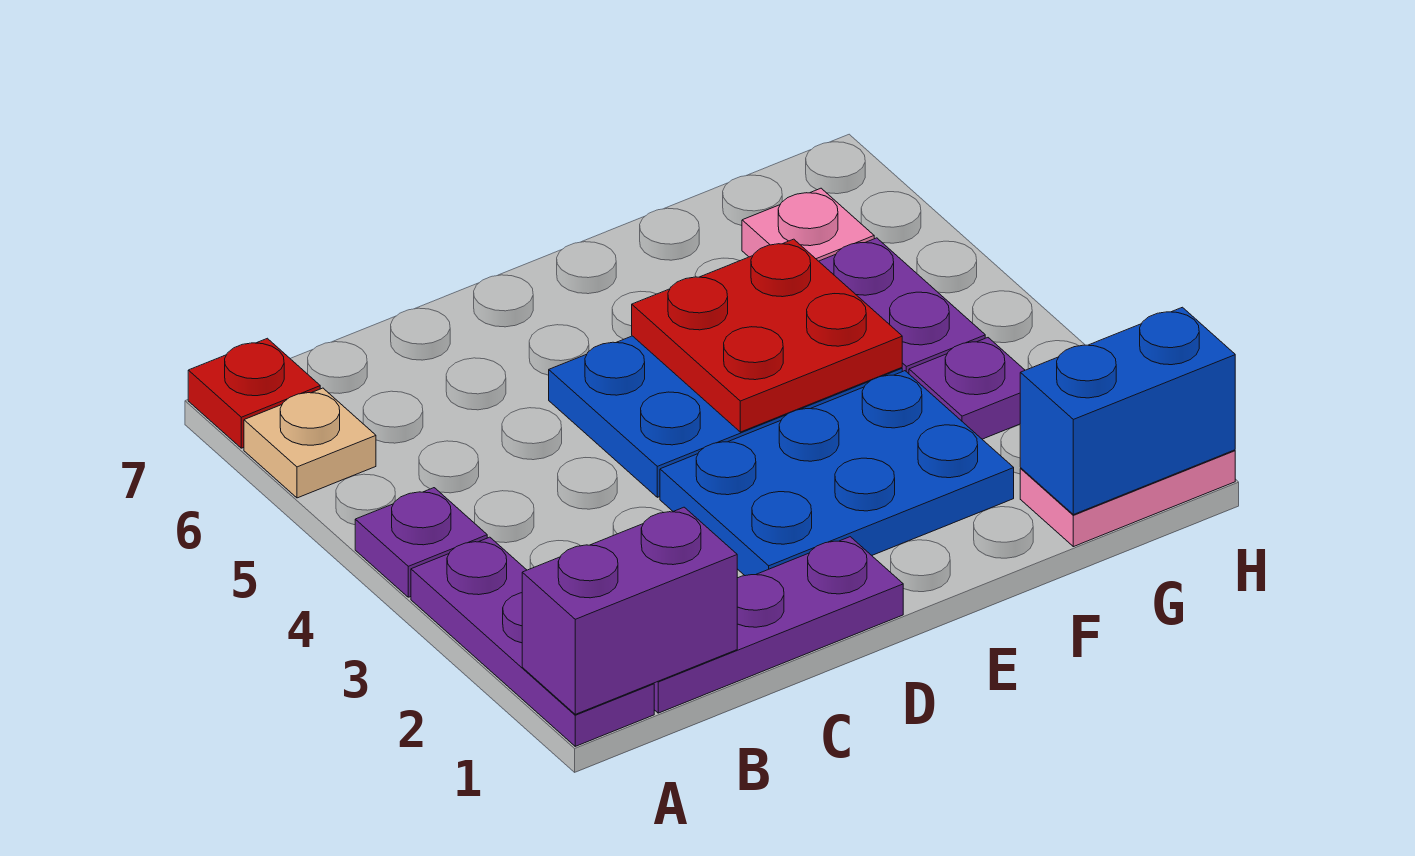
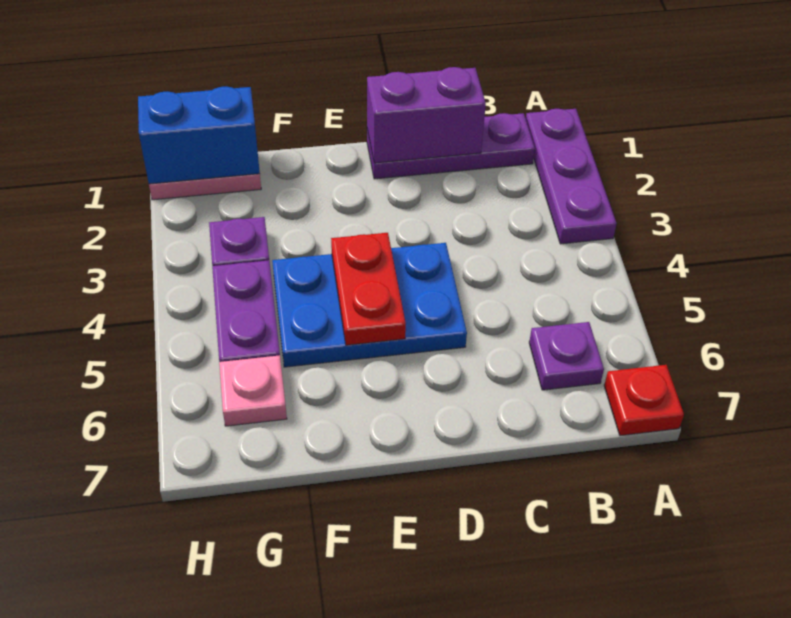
purple brick A1:B1 level 2 -> purple brick C1:D1 level 2
purple plate A4 level 1 -> purple plate B6 level 1
tan plate A6 level 1 -> none
blue plate D2:F3 level 1 -> none
red plate E4:F5 level 2 -> red plate E4:E5 level 2

